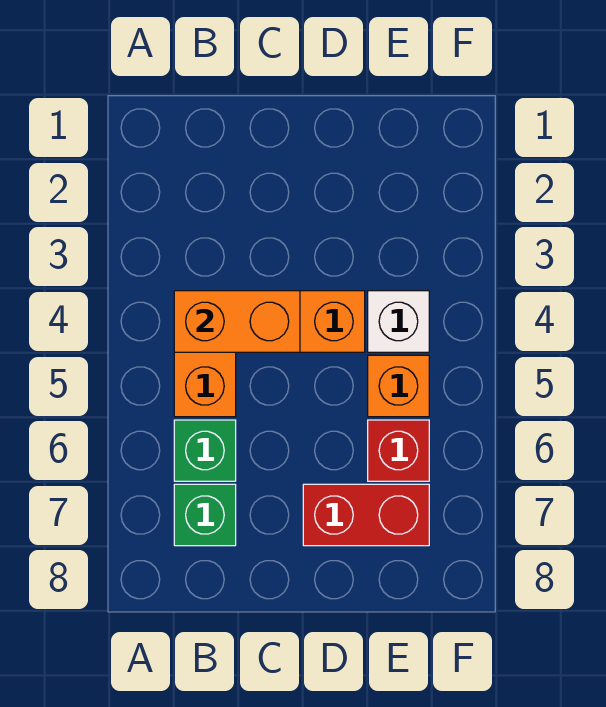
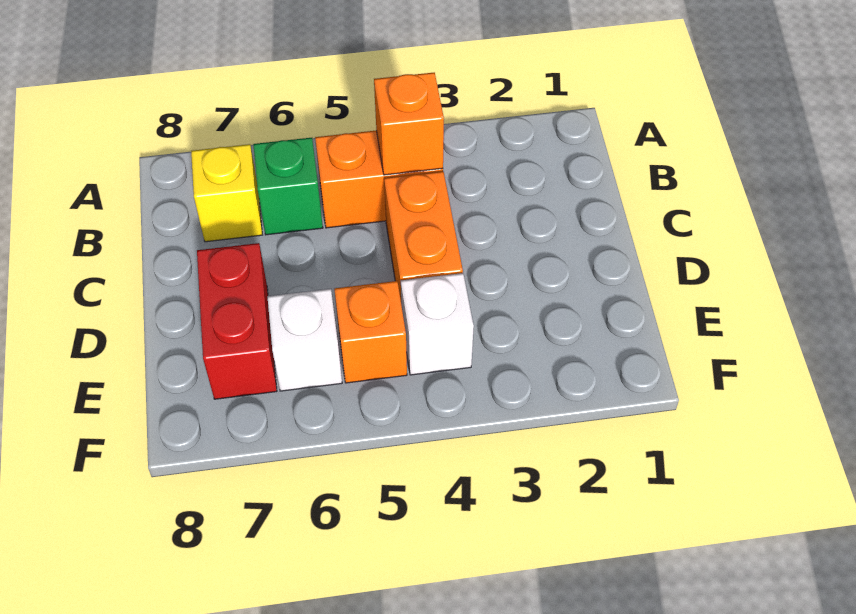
orange brick B4:C4 level 2 -> orange brick B4 level 2
green brick B7 level 1 -> yellow brick B7 level 1
red brick E6 level 1 -> white brick E6 level 1

